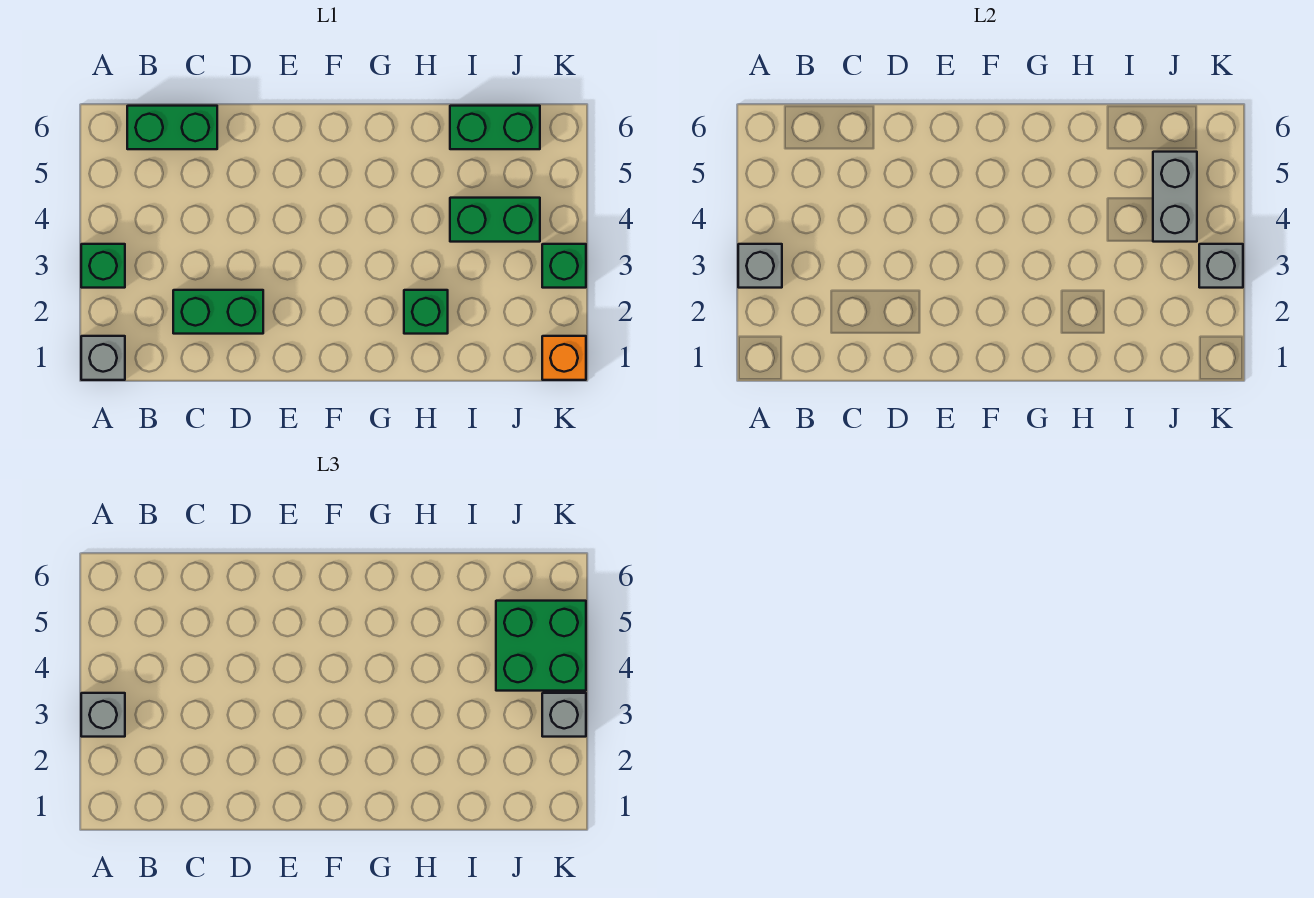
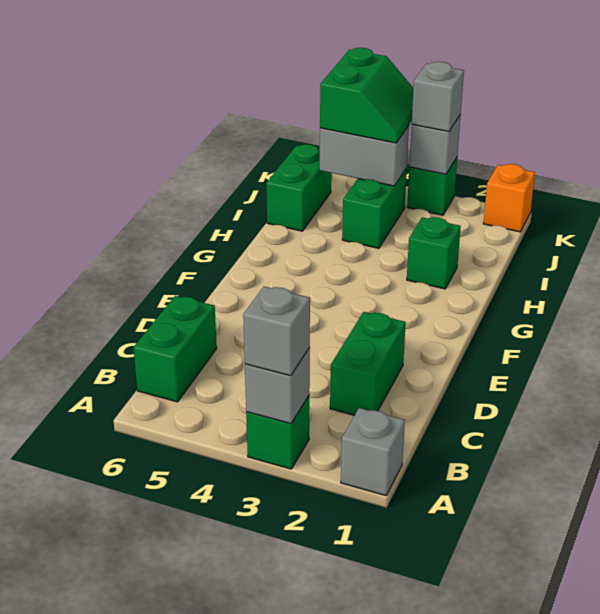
green brick J4:K5 level 3 -> green slope J4:K5 level 3 top 5

